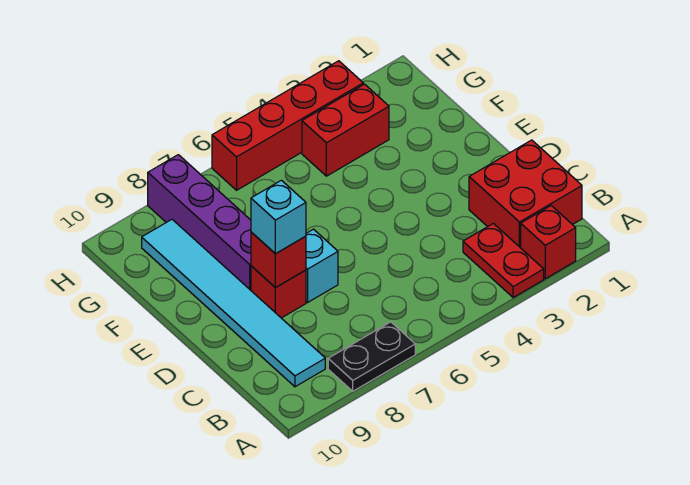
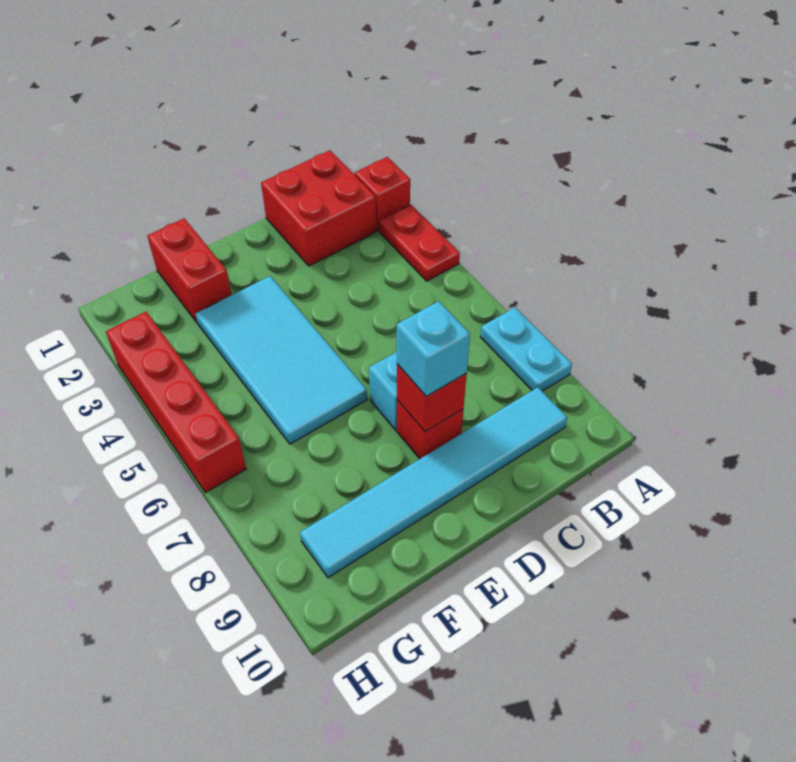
red plate A3:B3 level 1 -> red plate A3:A4 level 1
black plate A7:A8 level 1 -> cyan plate A7:A8 level 1
none -> cyan tile E3:F6 level 1
purple brick E8:H8 level 1 -> none
red brick G3:G4 level 1 -> red brick F1:F2 level 1

